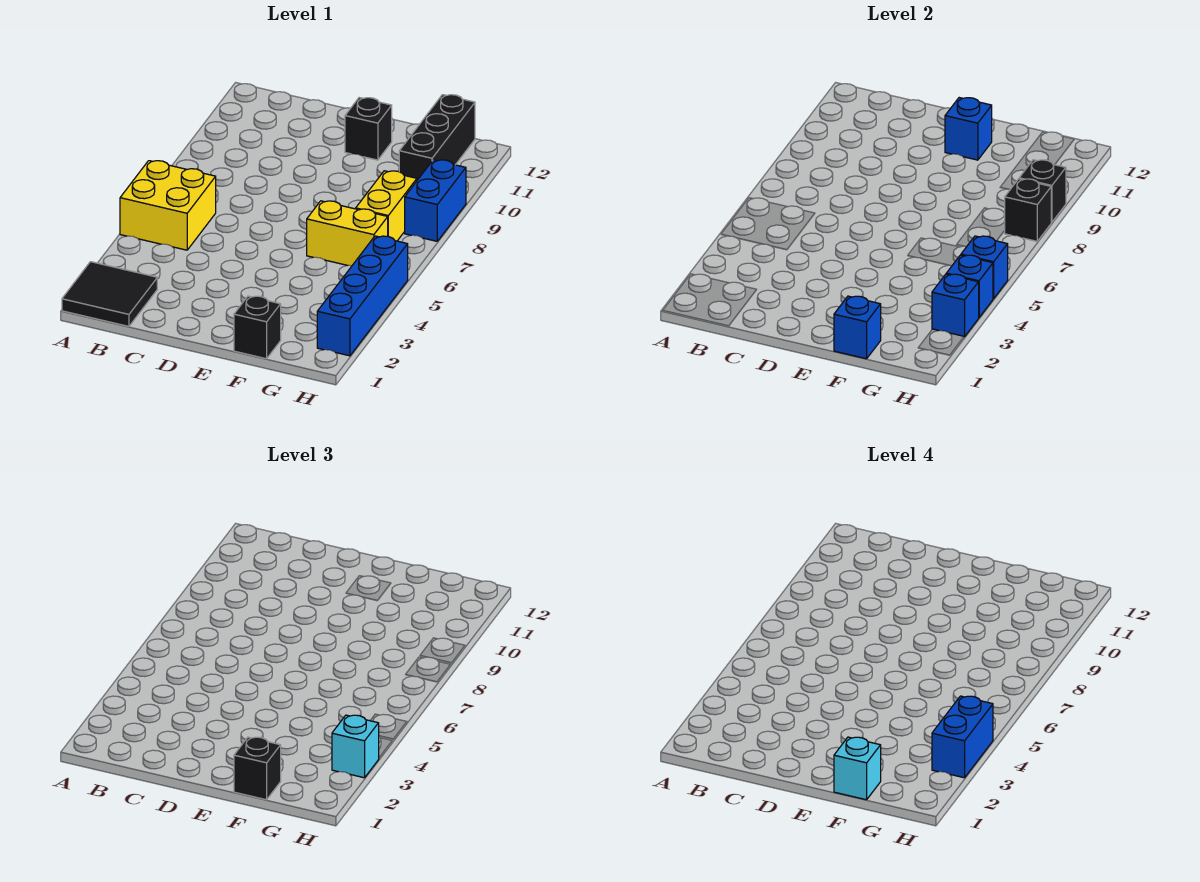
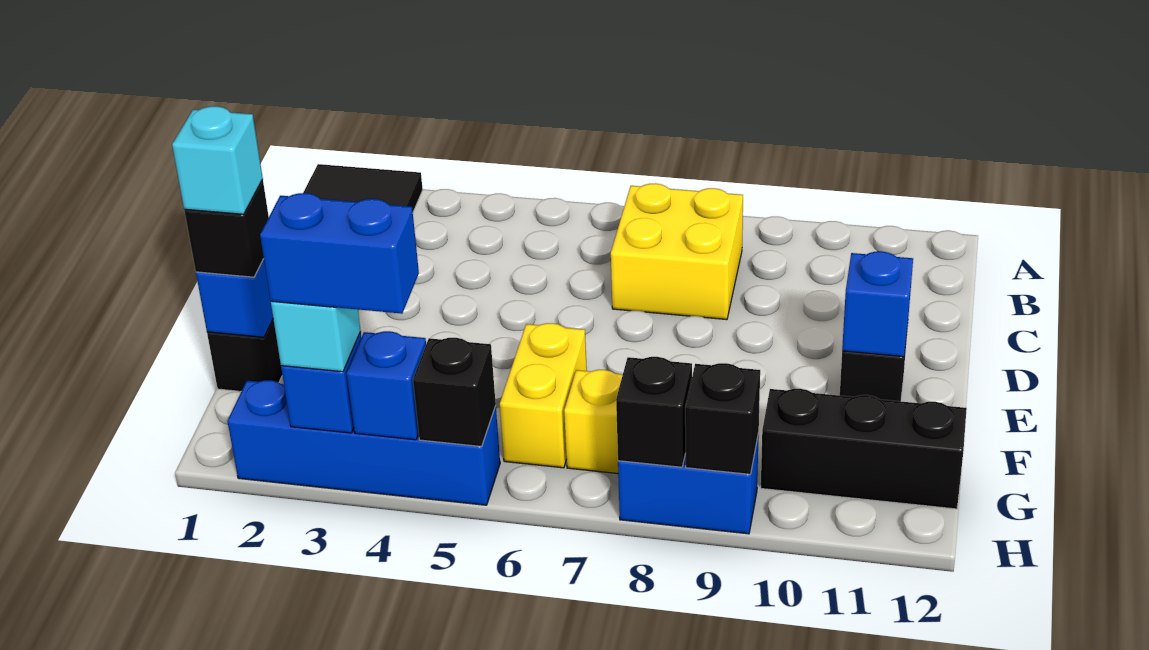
yellow brick A5:B6 level 1 -> yellow brick B7:C8 level 1
blue brick H5 level 2 -> black brick H5 level 2

